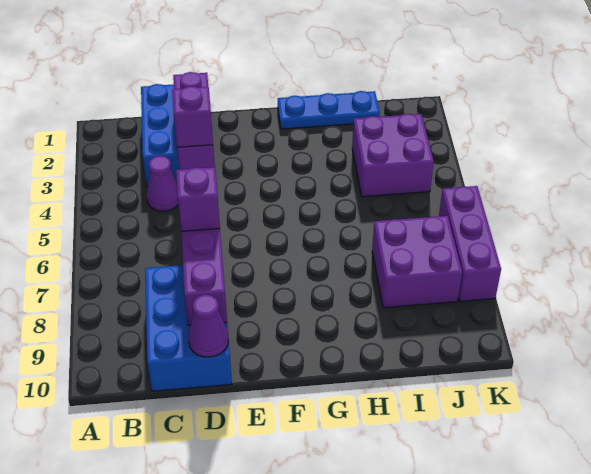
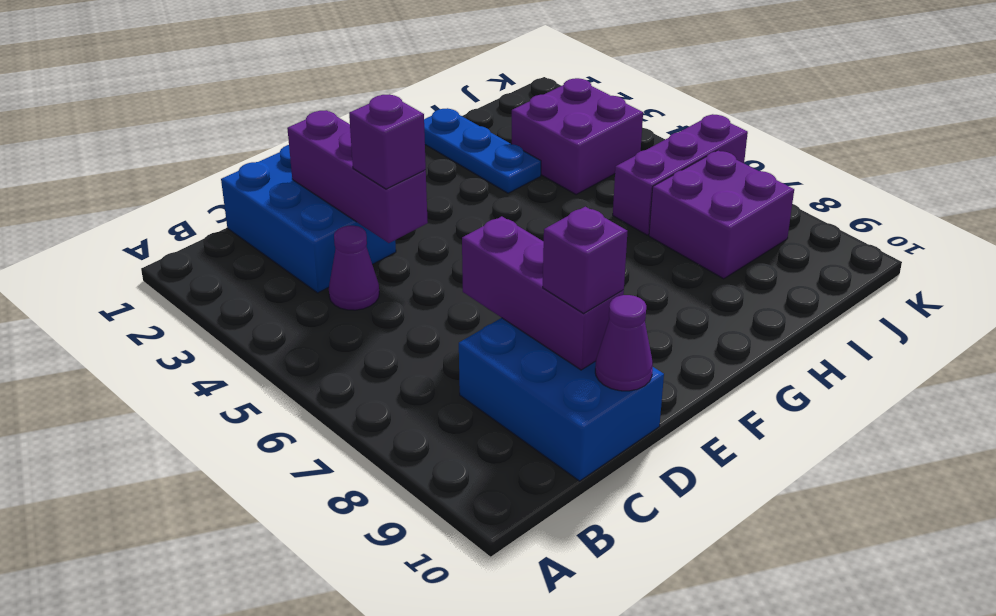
purple brick D7 level 3 -> purple brick D9 level 3
blue plate G1:I1 level 1 -> blue plate H1:H3 level 1
purple brick K6:K8 level 1 -> purple brick I6:K6 level 1

